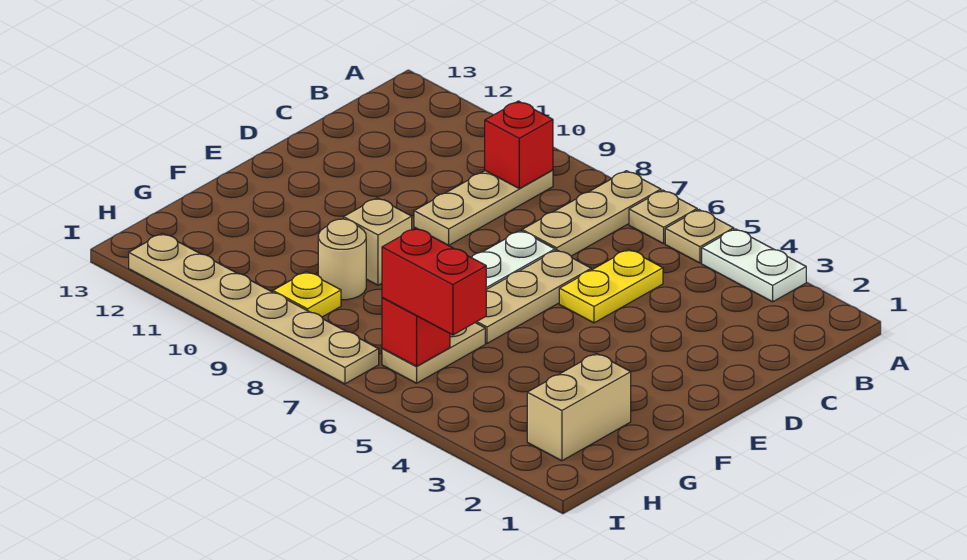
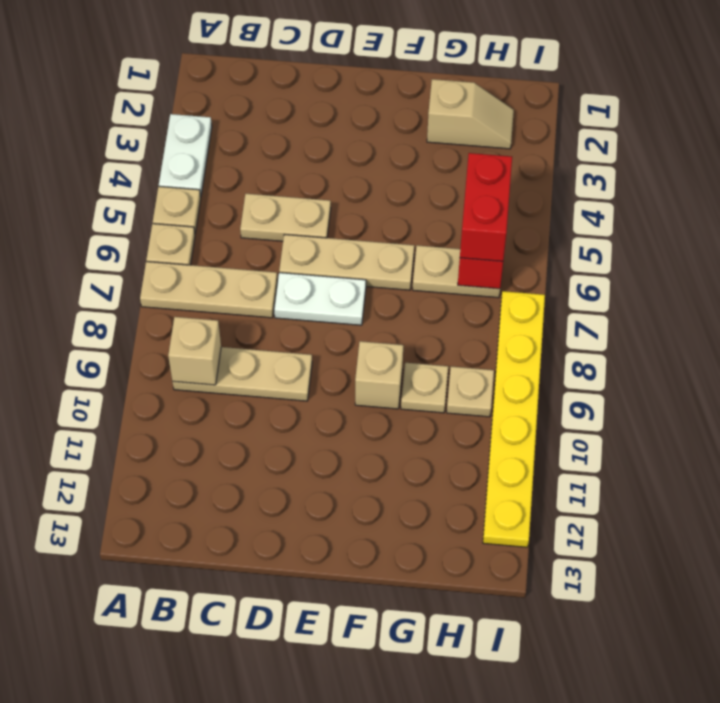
red brick B9 level 2 -> tan brick B9 level 2
yellow plate C5:D5 level 1 -> tan plate C5:D5 level 1
tan brick G2:H2 level 1 -> tan slope G2:H2 level 1 top G
tan round brick G9 level 1 -> tan plate G9 level 1
yellow plate H9 level 1 -> tan plate H9 level 1
tan plate I7:I12 level 1 -> yellow plate I7:I12 level 1

